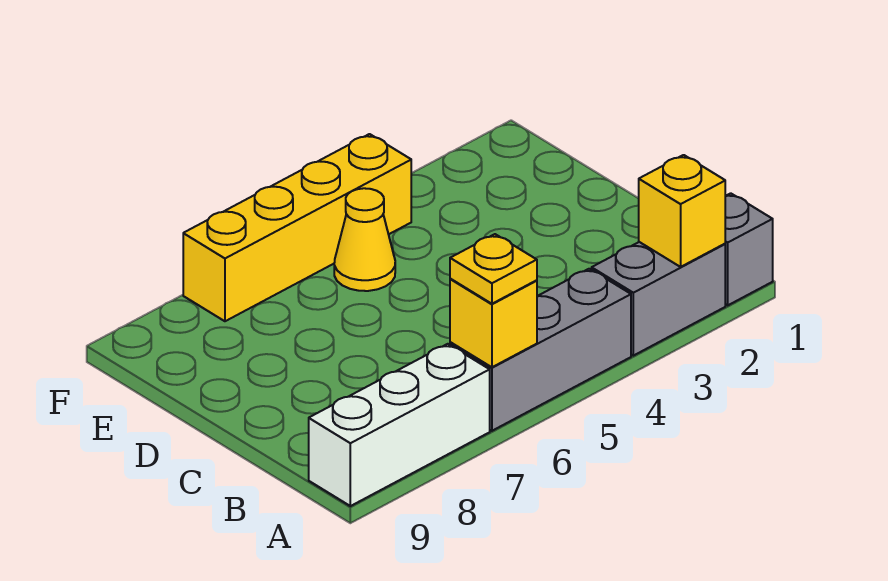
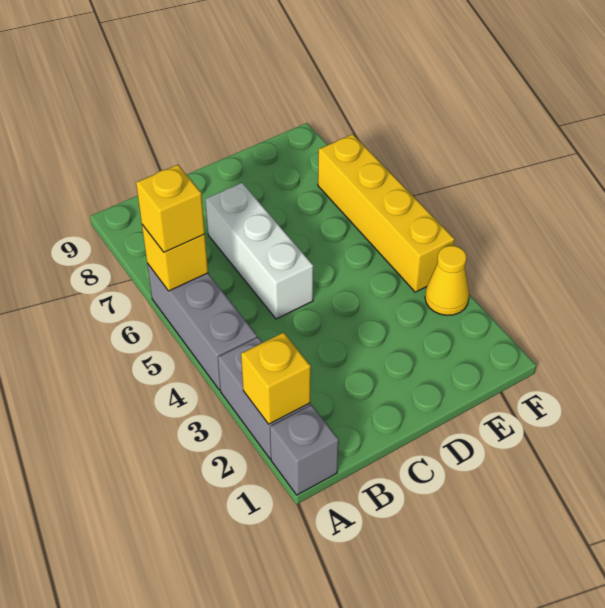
yellow plate A6 level 3 -> yellow brick A6 level 3
white brick A7:A9 level 1 -> white brick C5:C7 level 1
yellow cone E5 level 1 -> yellow cone F3 level 1

